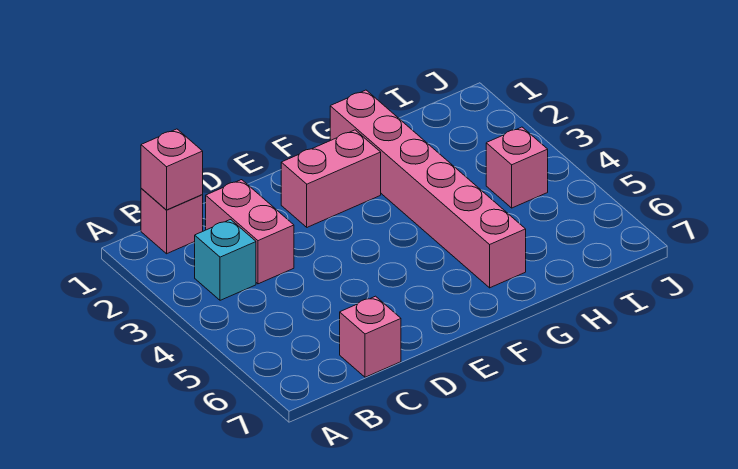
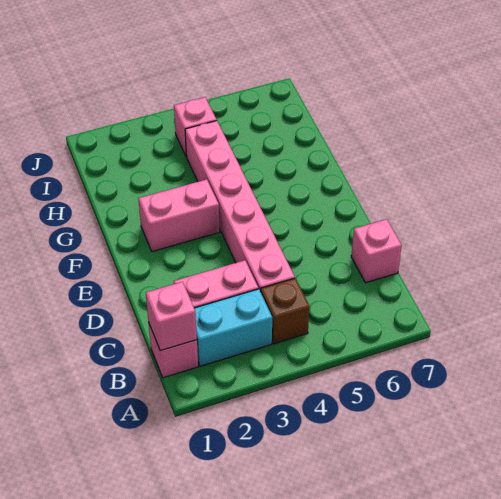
cyan brick B3 level 1 -> cyan brick B2:B3 level 1
none -> brown brick B4 level 1
pink brick E2:F2 level 1 -> pink brick F2:F3 level 1
pink brick G1:G6 level 1 -> pink brick C4:H4 level 1

